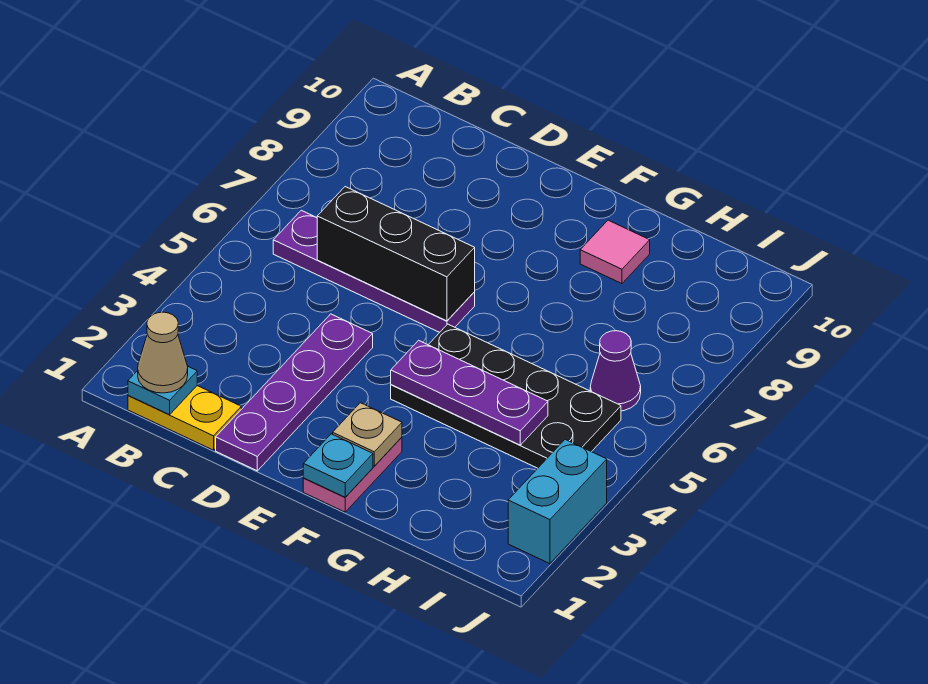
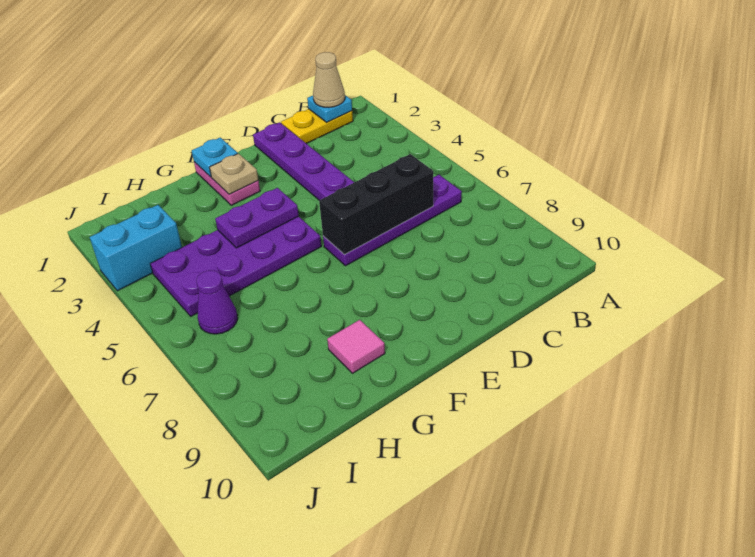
black plate F4:I5 level 1 -> purple plate F4:I5 level 1
purple plate F4:H4 level 2 -> purple plate F4:G4 level 2
cyan brick J2:J3 level 1 -> cyan brick I3:J3 level 1

